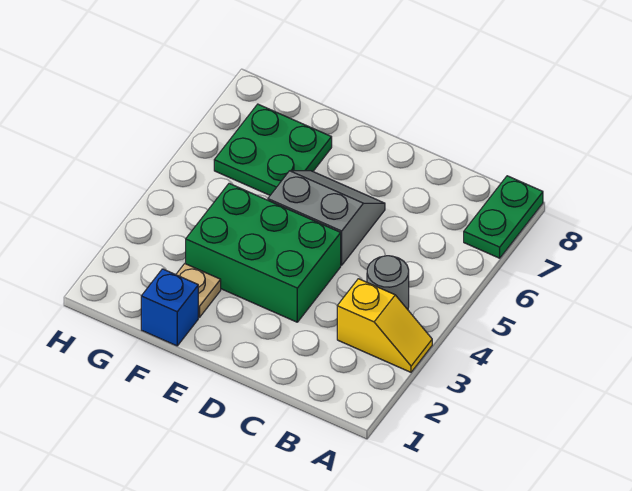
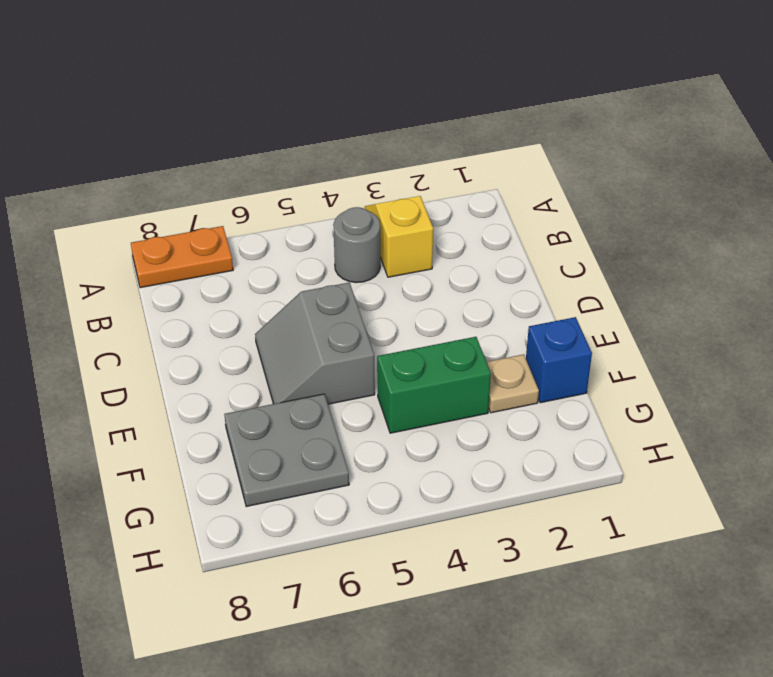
green plate A7:A8 level 1 -> orange plate A7:A8 level 1
green brick D3:F4 level 1 -> green brick F3:F4 level 1
green plate F6:G7 level 1 -> grey plate F6:G7 level 1

